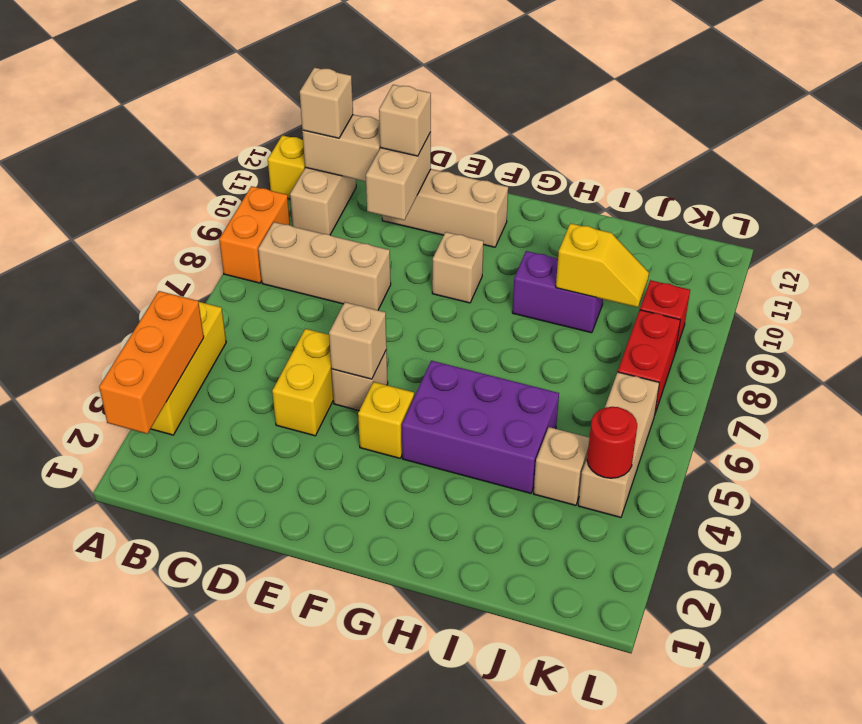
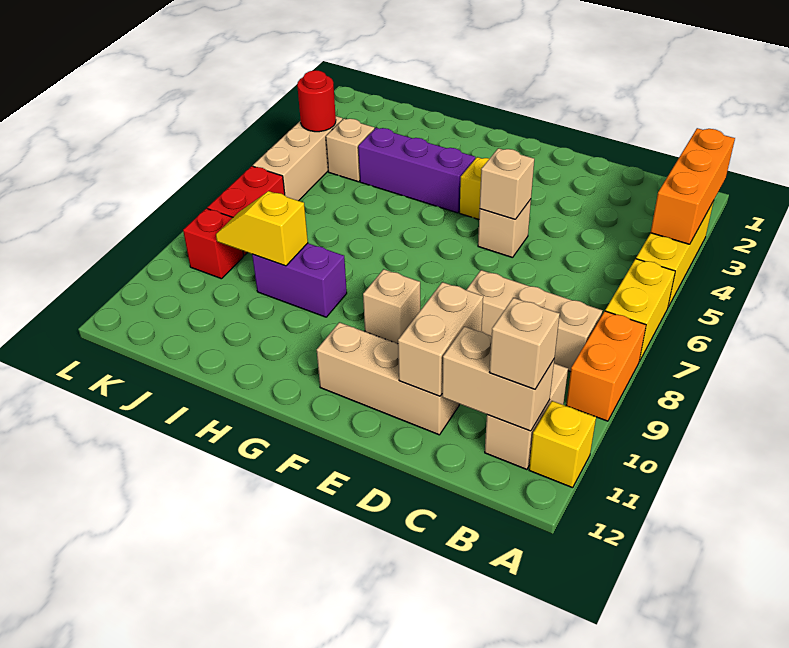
yellow brick D4:D5 level 1 -> yellow brick A6:A7 level 1
tan brick D11 level 3 -> none
purple brick G4:I5 level 1 -> purple brick G4:I4 level 1

